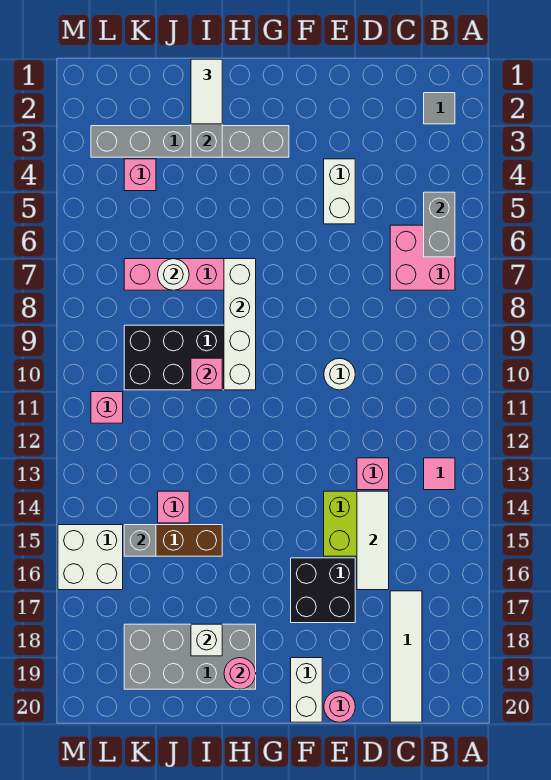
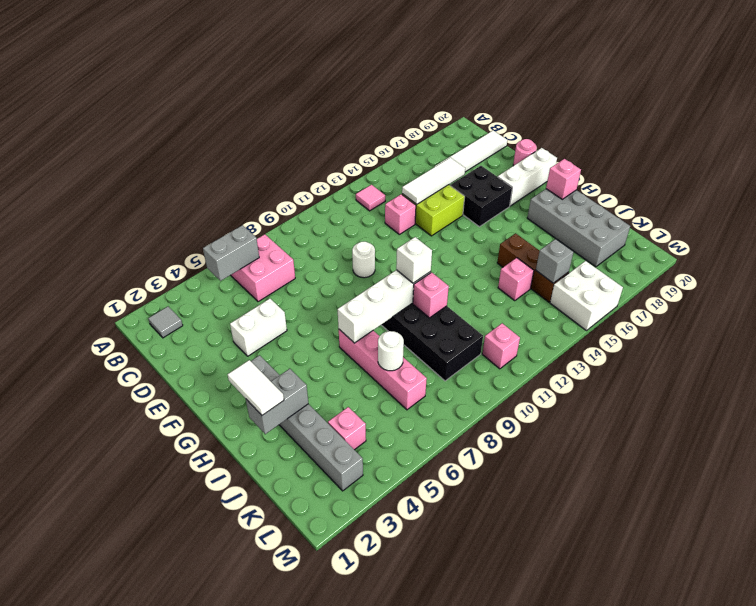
white brick F19:F20 level 1 -> white brick F18:F20 level 1
pink round brick H19 level 2 -> pink brick H19 level 2
white tile I1:I2 level 3 -> white tile H2:I2 level 3
white brick I18 level 2 -> white brick H10 level 3

